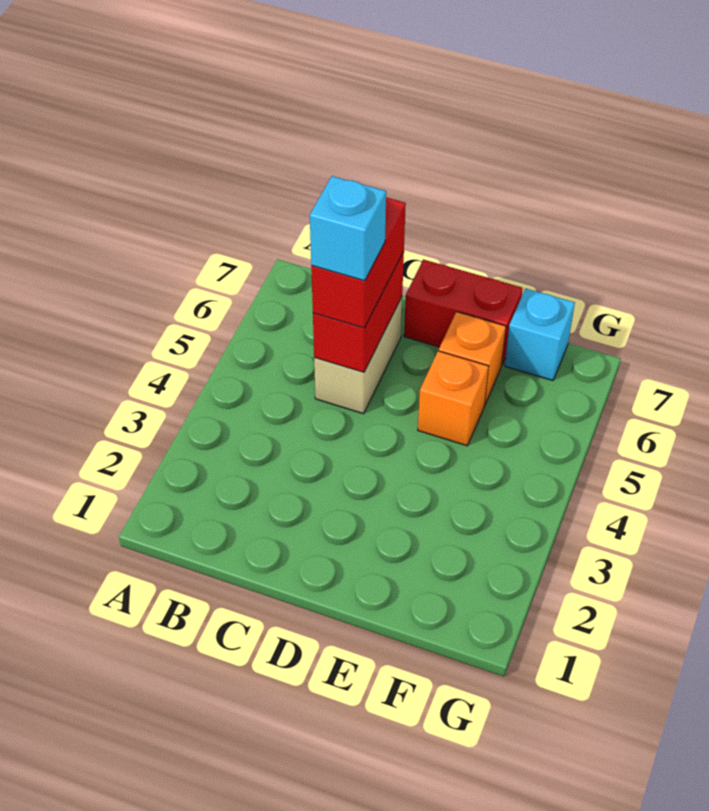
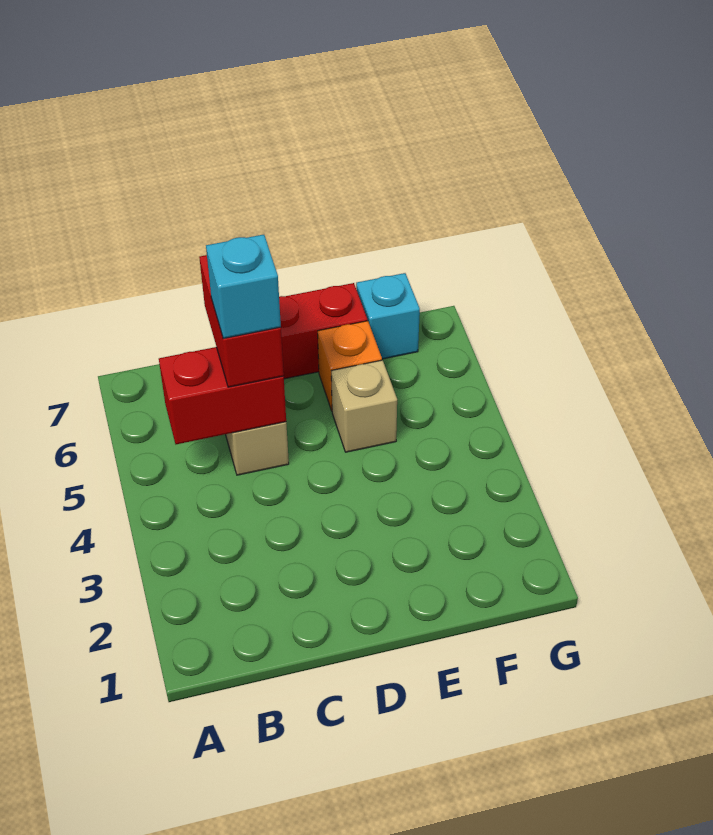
red brick C5:C6 level 2 -> red brick B5:C5 level 2
orange brick E5 level 1 -> tan brick E5 level 1

